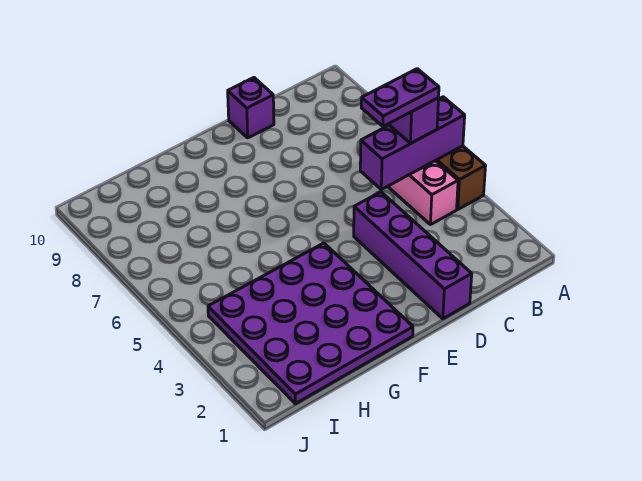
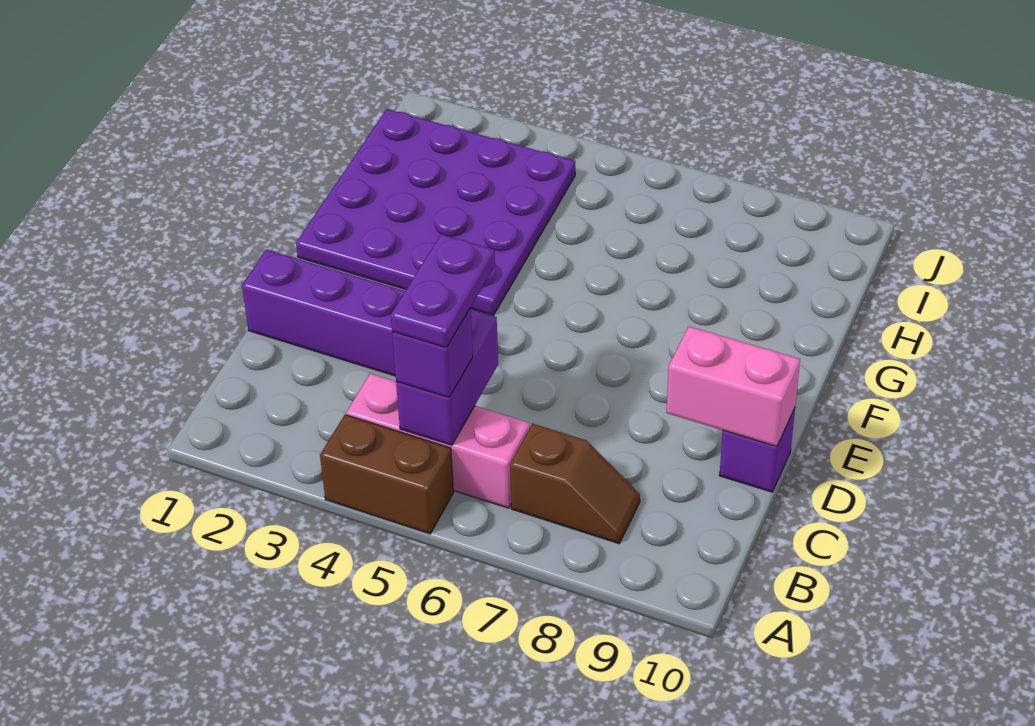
purple brick A5:C5 level 2 -> purple brick B5:C5 level 2
none -> brown slope B7:B8 level 1 top 7
none -> pink brick D9:D10 level 2

